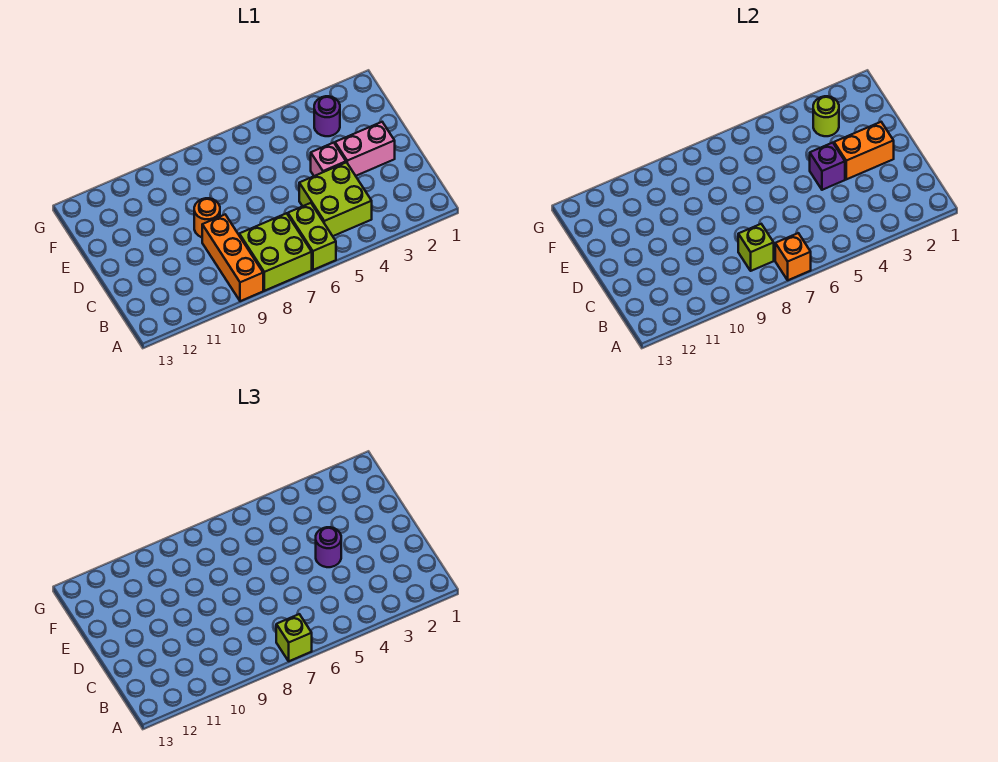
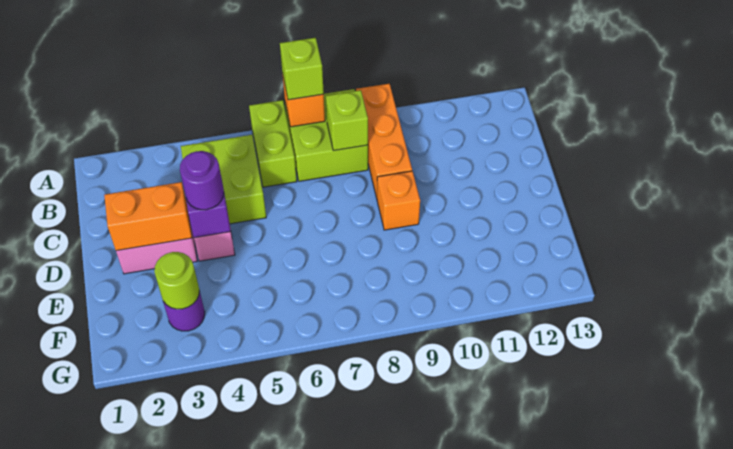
orange round brick D9 level 1 -> orange brick D9 level 1

